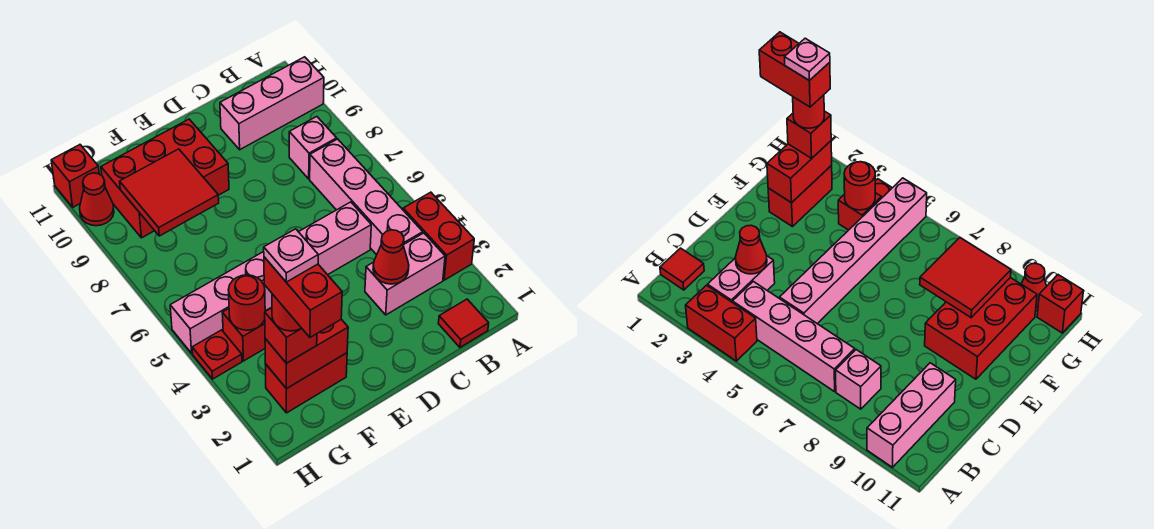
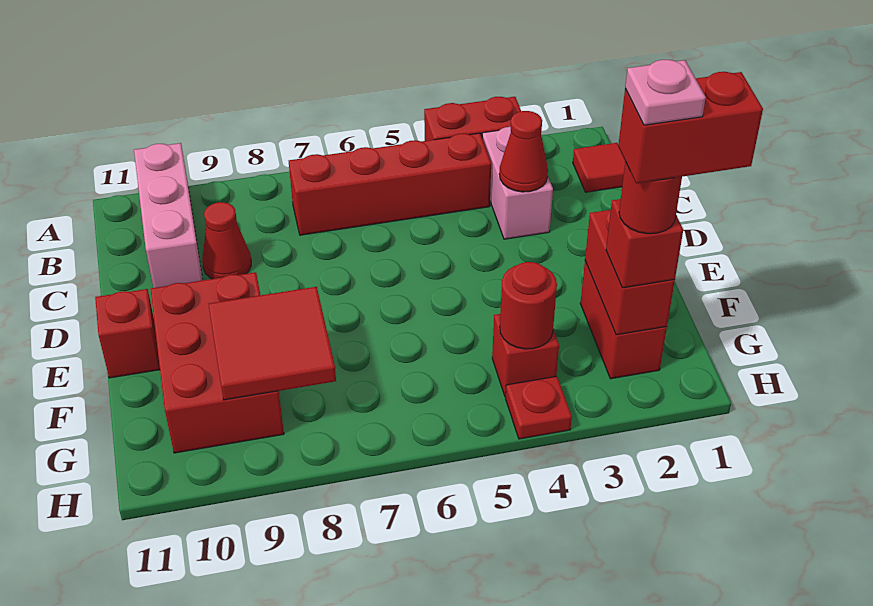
pink brick B4:B7 level 1 -> red brick B4:B7 level 1
pink brick B8 level 1 -> none
pink brick C5:H5 level 1 -> none
red cone H10 level 1 -> red cone C9 level 1
red brick H11 level 1 -> red brick E11 level 1

